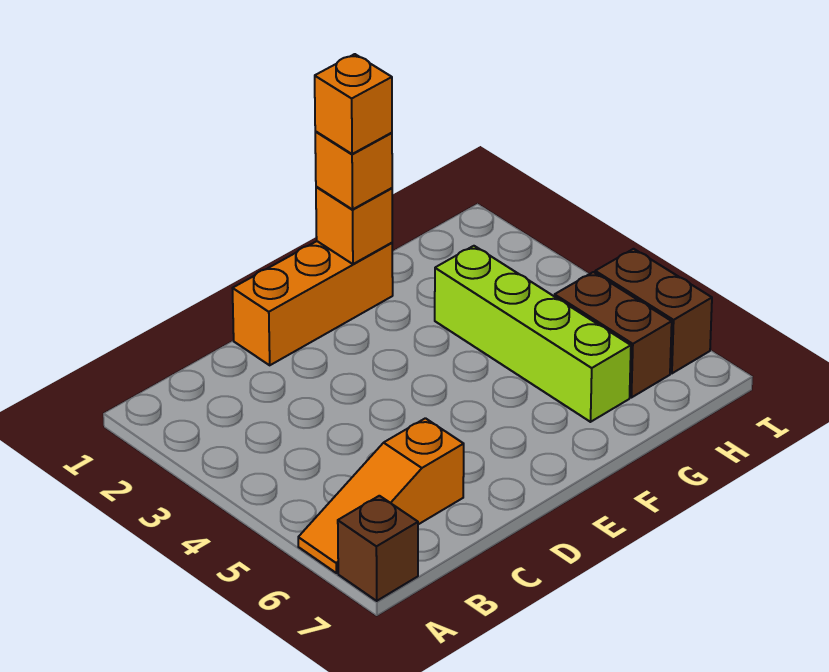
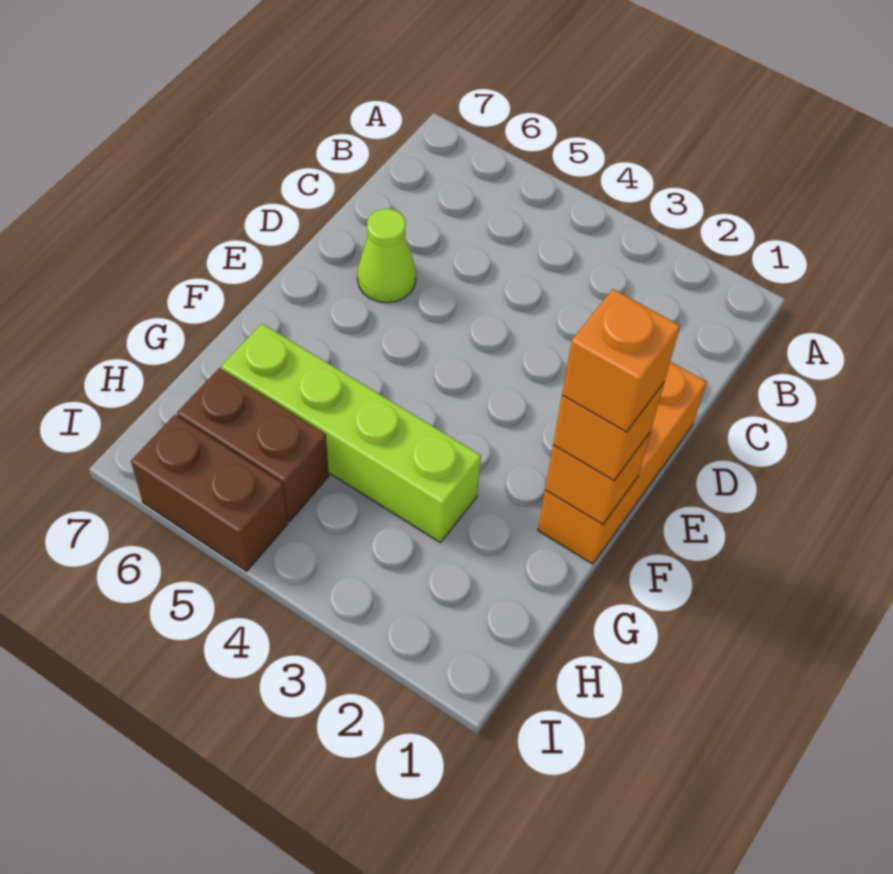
orange slope A6:C6 level 1 top C -> none
brown brick A7 level 1 -> none
none -> lime cone D6 level 1

